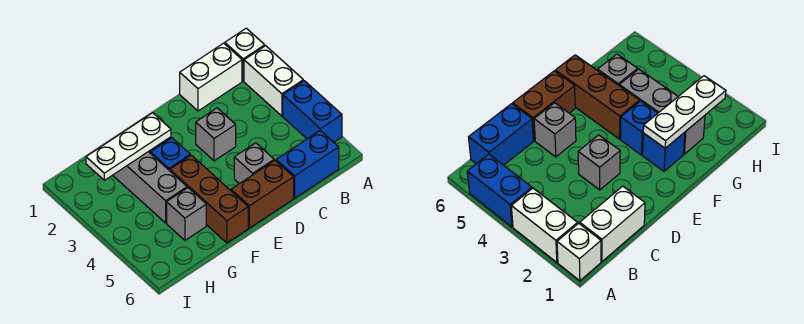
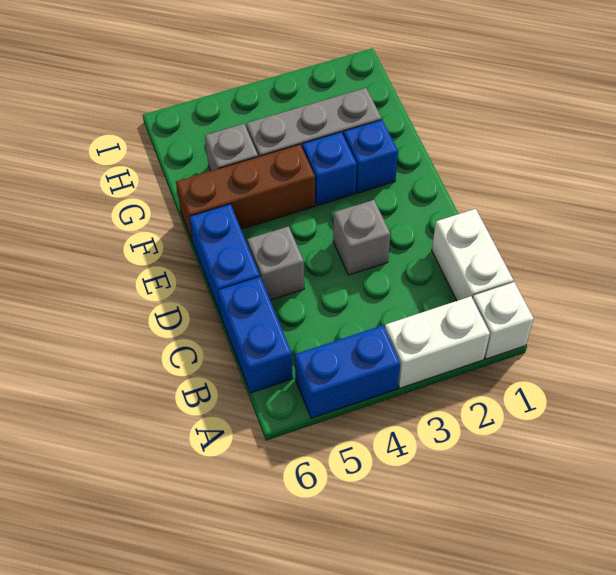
brown brick D6:E6 level 1 -> blue brick D6:E6 level 1
white plate F2:H2 level 2 -> none

